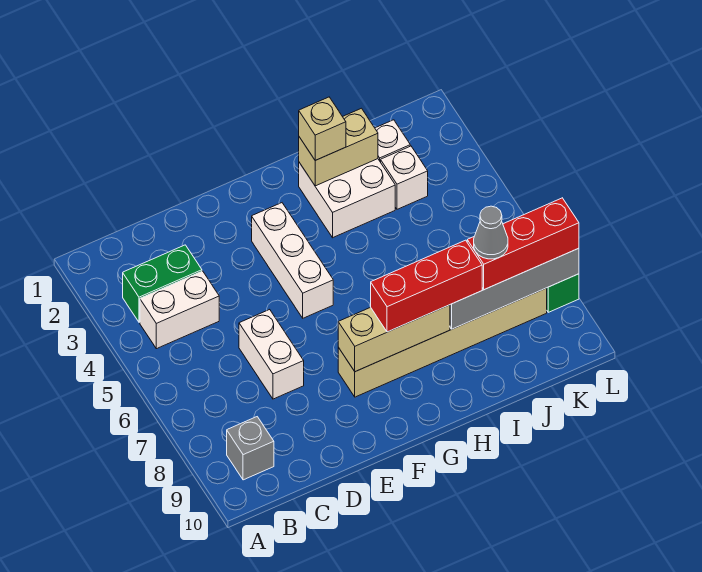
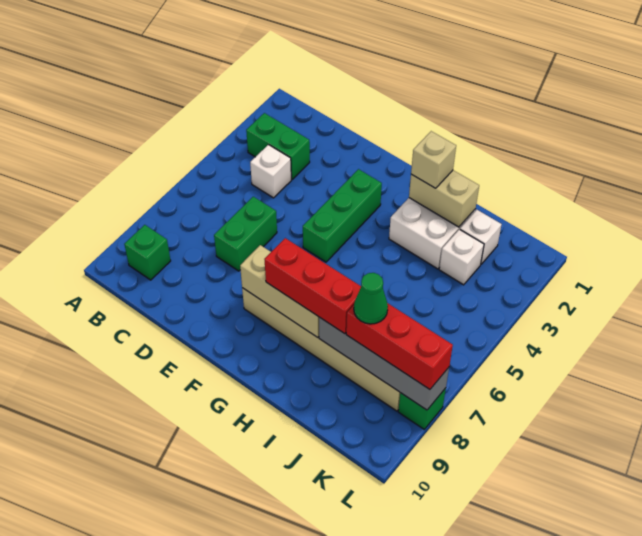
white brick B4:C4 level 1 -> white brick C4 level 1
grey brick B9 level 1 -> green brick B9 level 1
white brick D6:D7 level 1 -> green brick D6:D7 level 1
white brick F3:F5 level 1 -> green brick F3:F5 level 1
grey cone J8 level 4 -> green cone J8 level 4

